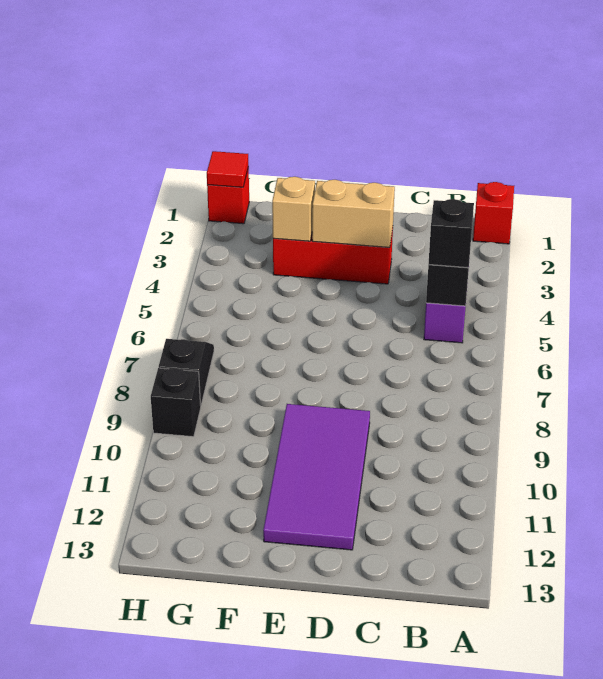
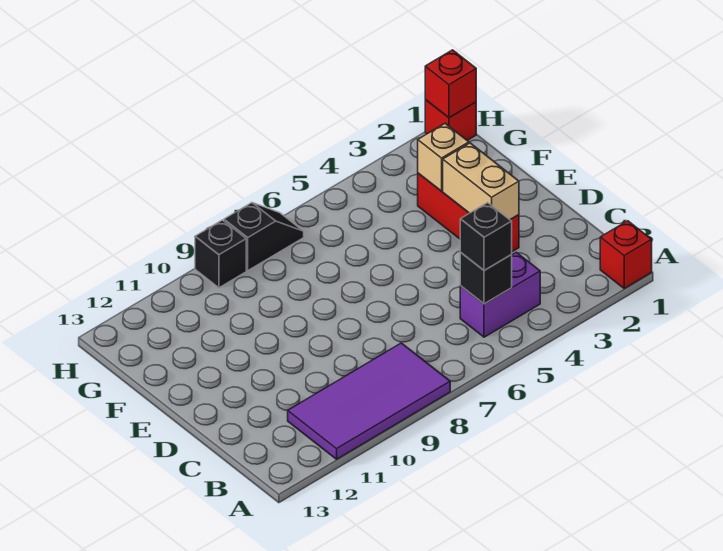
purple tile D9:E12 level 1 -> purple tile A8:B11 level 1
red tile H1 level 2 -> red brick H1 level 2

